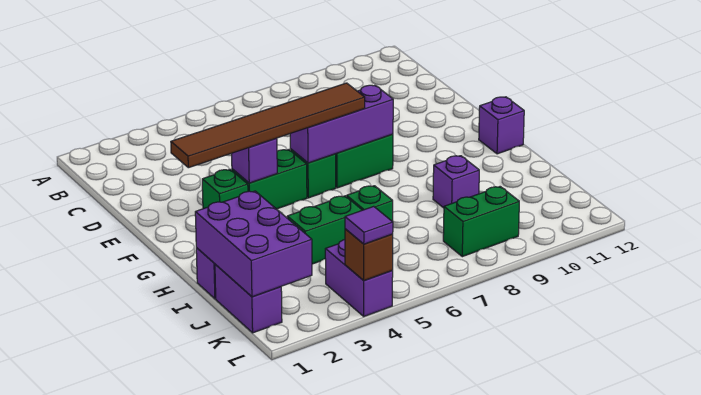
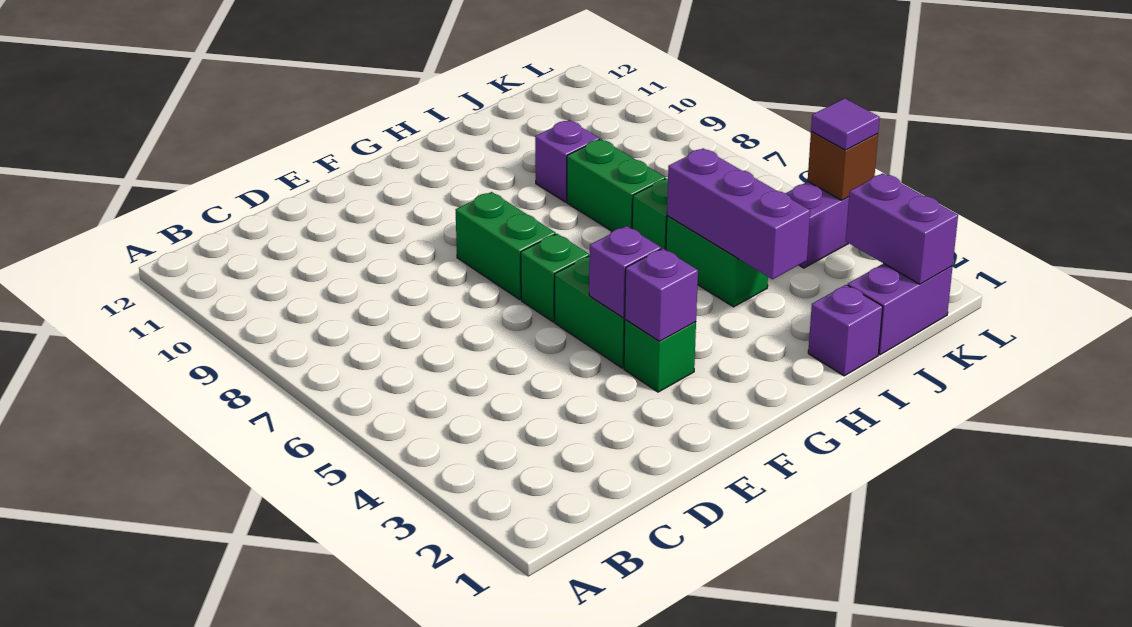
brown tile F2:F7 level 3 -> none
purple brick F6:F8 level 2 -> purple brick I3:I5 level 2
purple brick G12 level 1 -> purple brick F3 level 2
purple brick I1:K2 level 2 -> purple brick K1:K2 level 2
green brick K8:K9 level 1 -> green brick I7:I8 level 1

